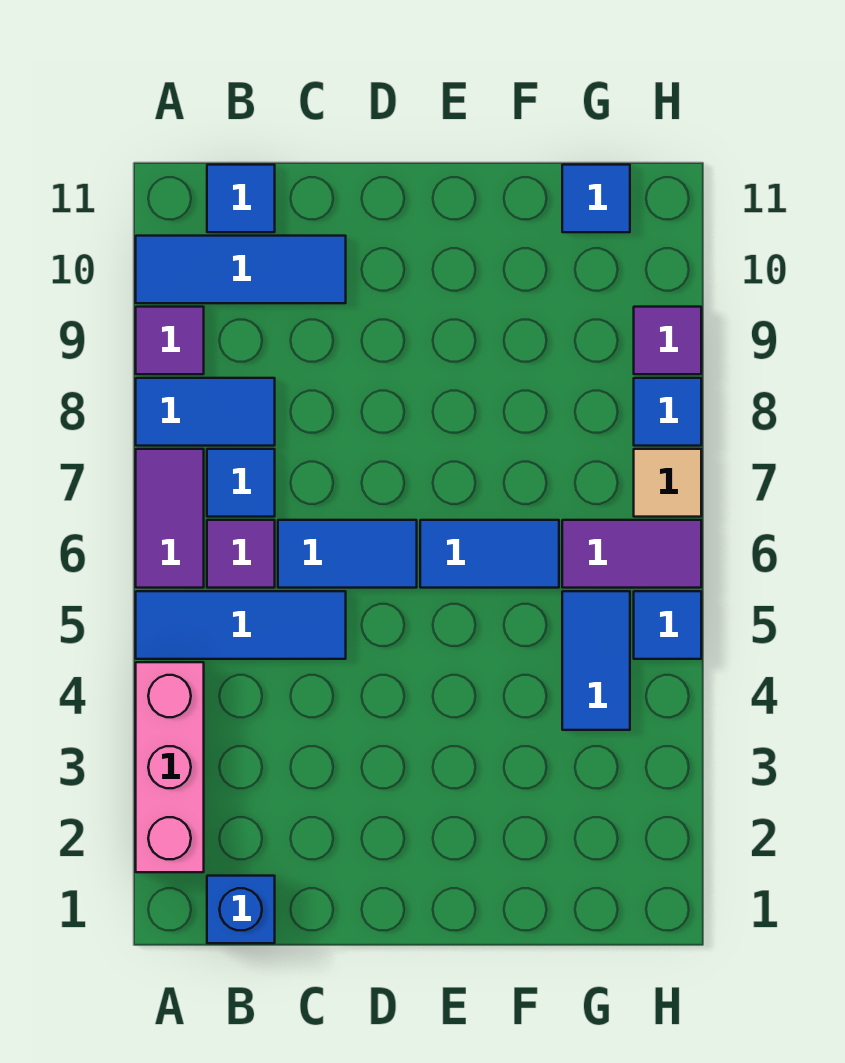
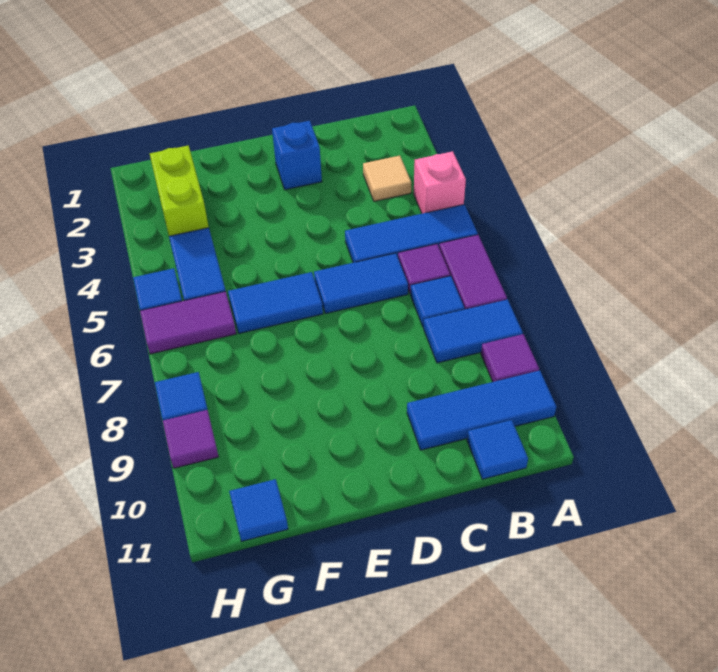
pink brick A2:A4 level 1 -> pink brick A4 level 1
blue brick B1 level 1 -> blue brick D2 level 1
none -> lime brick G2:G3 level 1
tan tile H7 level 1 -> tan tile B3 level 1

